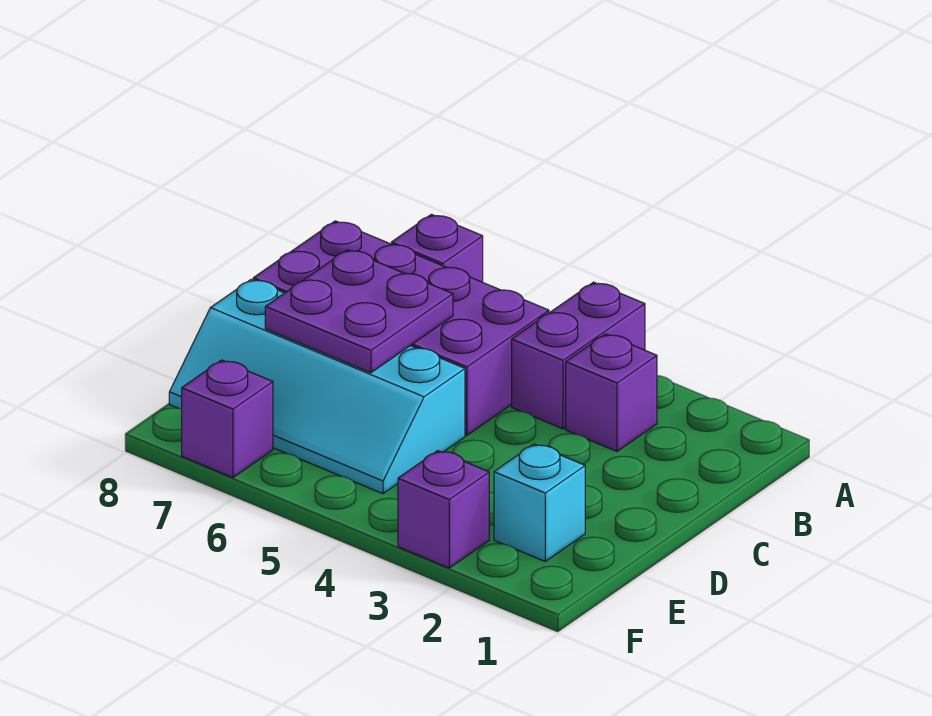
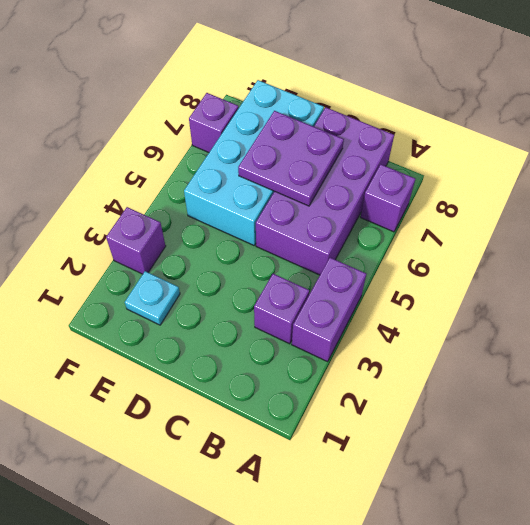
purple brick A4:B4 level 1 -> purple brick A3:A4 level 1
cyan slope D5:E8 level 1 top D -> cyan brick D5:E8 level 1
cyan brick E2 level 1 -> cyan plate E2 level 1

